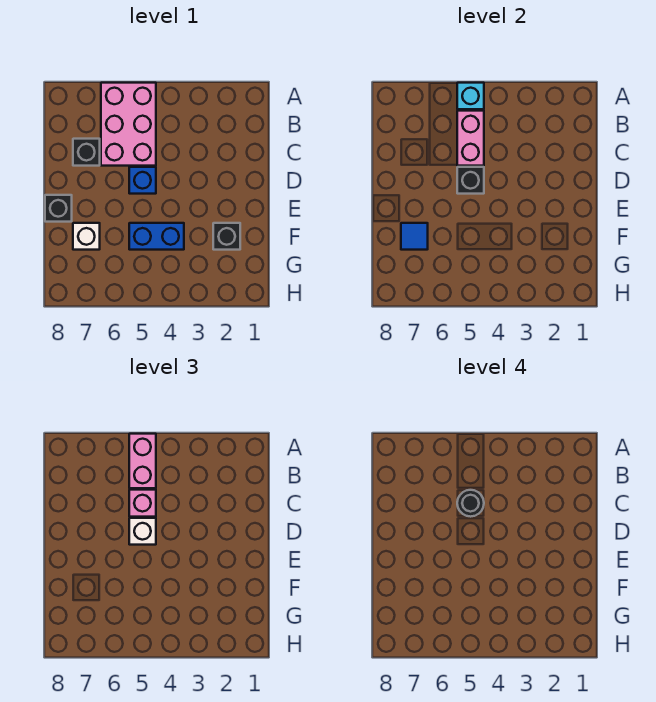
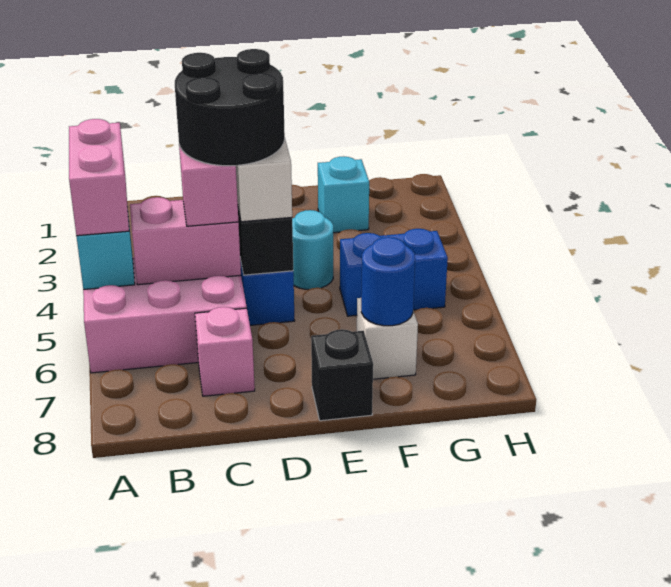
pink brick A5:B5 level 3 -> pink brick A4:A5 level 3
black round brick C5 level 4 -> black round brick C4:D5 level 4
black brick C7 level 1 -> pink brick C7 level 1
none -> cyan round brick E4 level 1
black brick F2 level 1 -> cyan brick F2 level 1
blue brick F4:F5 level 1 -> blue brick F5:G5 level 1
blue tile F7 level 2 -> blue round brick F7 level 2

